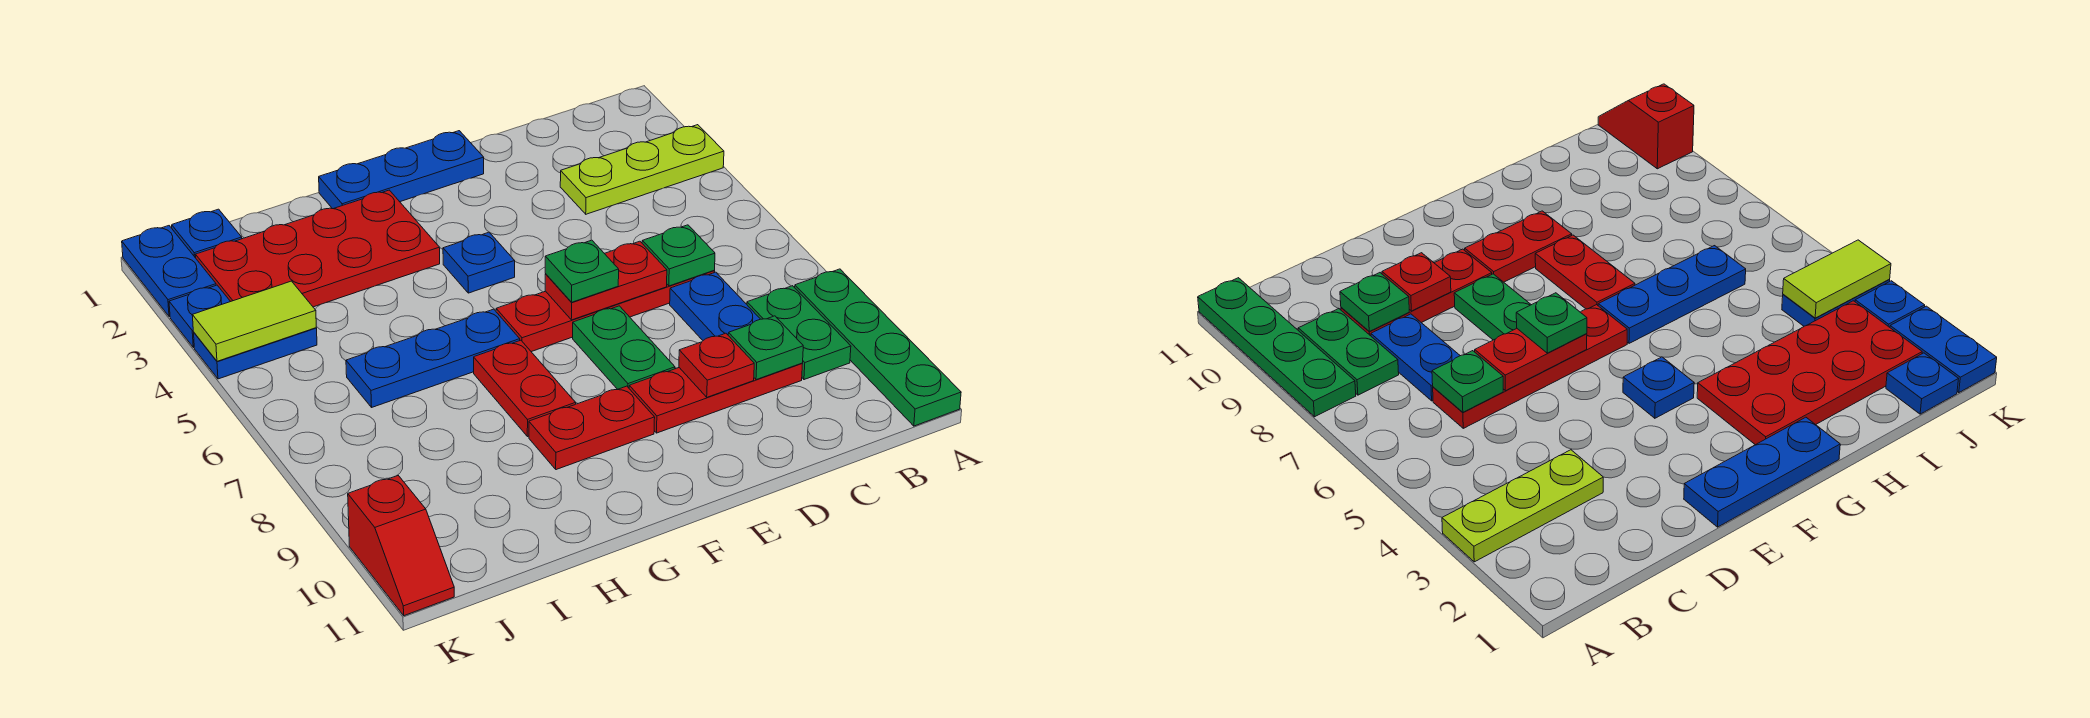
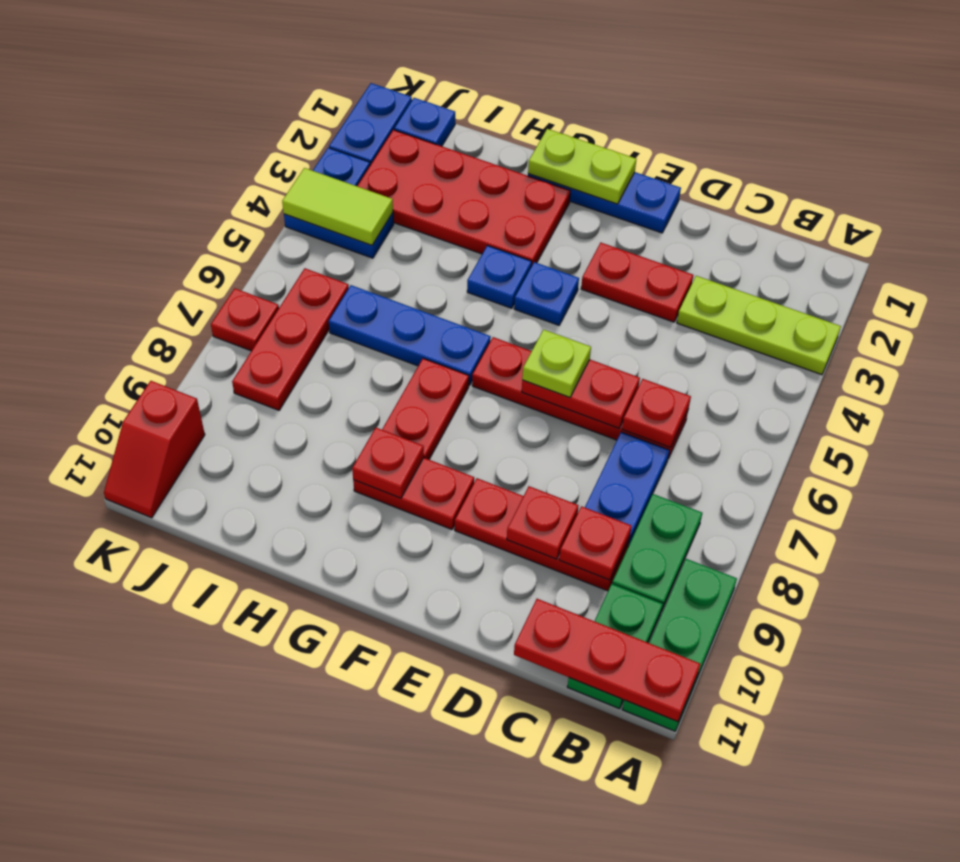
green plate A8:A11 level 1 -> green plate A9:A11 level 1
none -> red plate A11:C11 level 2
green plate C6 level 2 -> red plate C6 level 2
green plate C9 level 2 -> red plate C9 level 2
none -> red plate D3:E3 level 1
green plate E6 level 3 -> lime plate E6 level 3
green plate E7:E8 level 1 -> green plate B10:B11 level 1
none -> lime plate F1:G1 level 2
none -> blue plate G4 level 1
none -> red plate G9 level 2
none -> red plate J6:J8 level 1
none -> red plate K7 level 1

